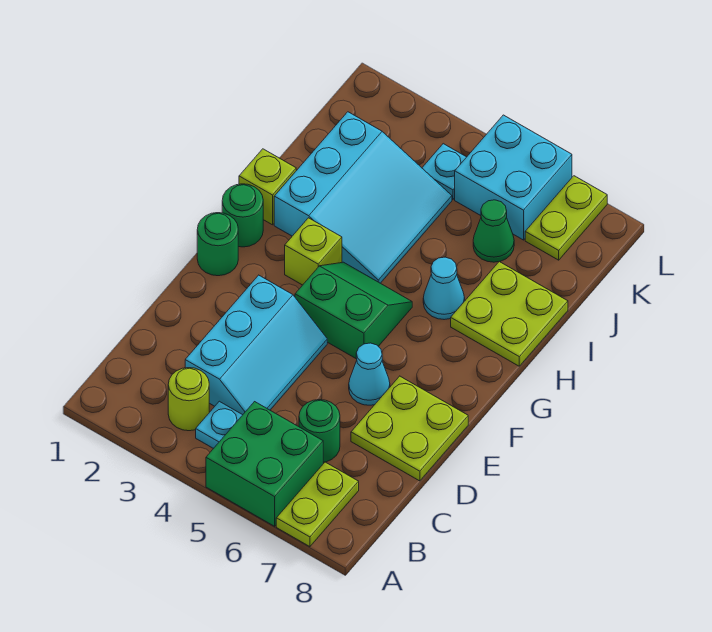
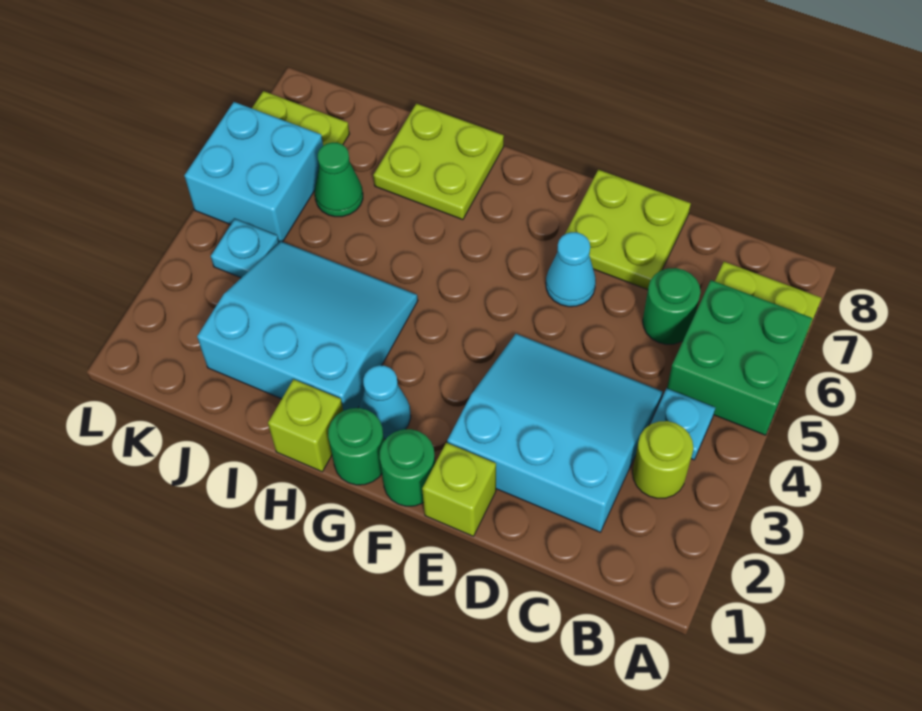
cyan slope C3:E4 level 1 top 3 -> cyan slope C2:E4 level 1 top 2
green slope F4:G5 level 1 top F -> none
lime brick G3 level 1 -> lime brick E1 level 1
cyan cone H6 level 1 -> cyan cone G2 level 1

